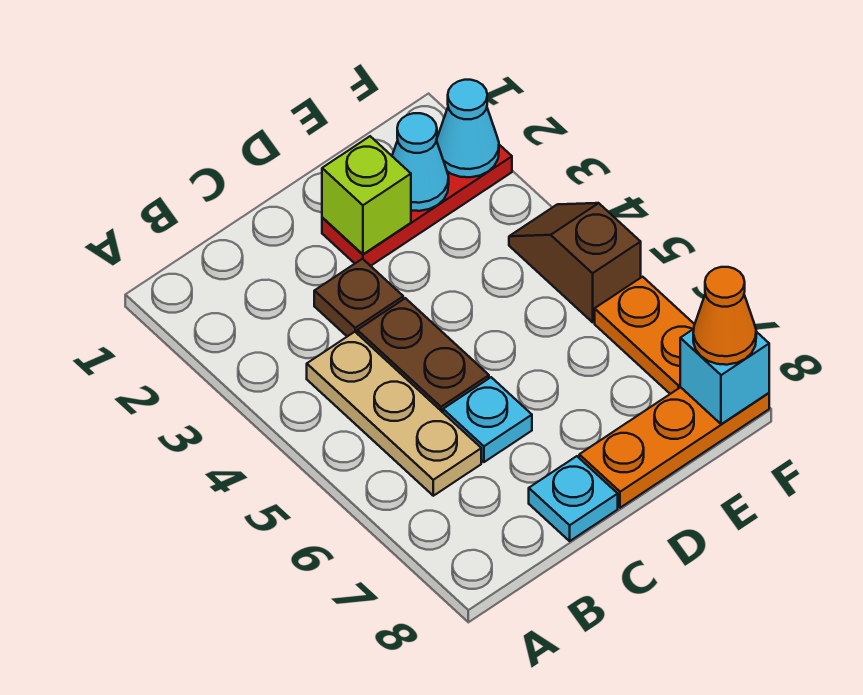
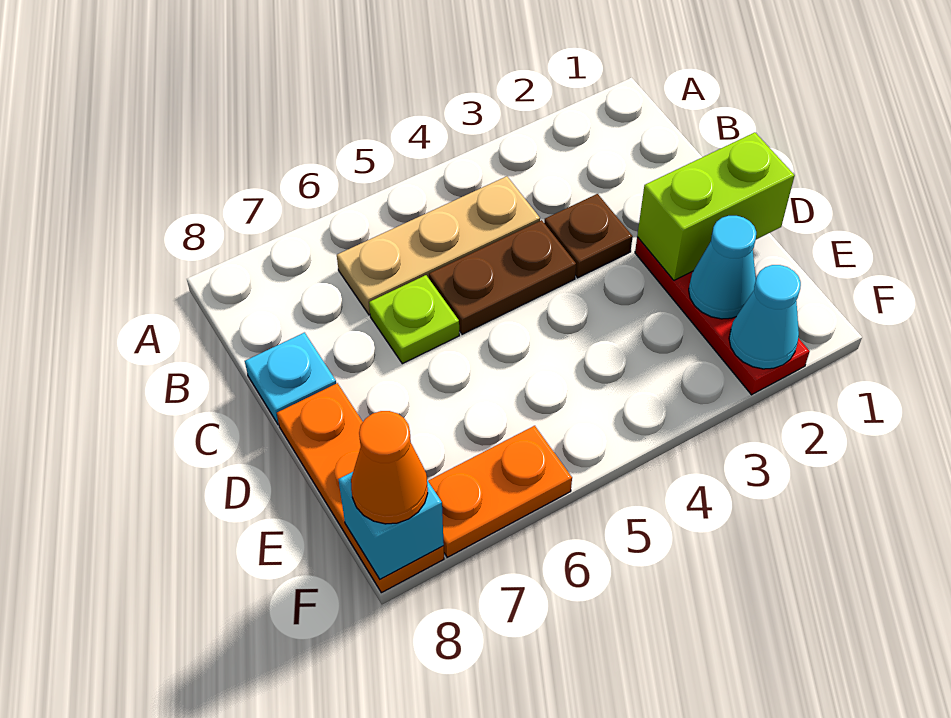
cyan plate C6 level 1 -> lime plate C6 level 1
lime brick D2 level 2 -> lime brick D1:D2 level 2
brown slope F4:F5 level 1 top 5 -> none

